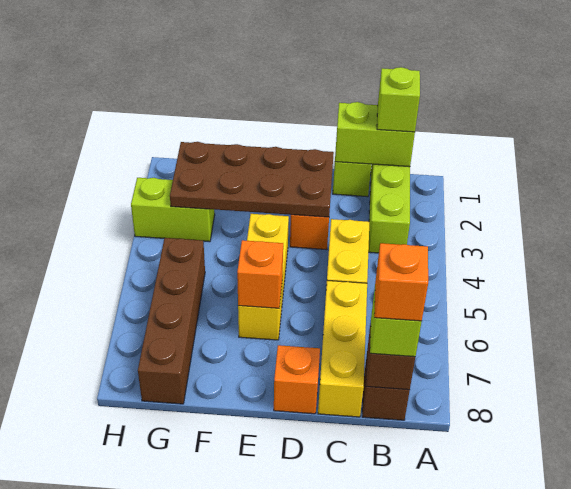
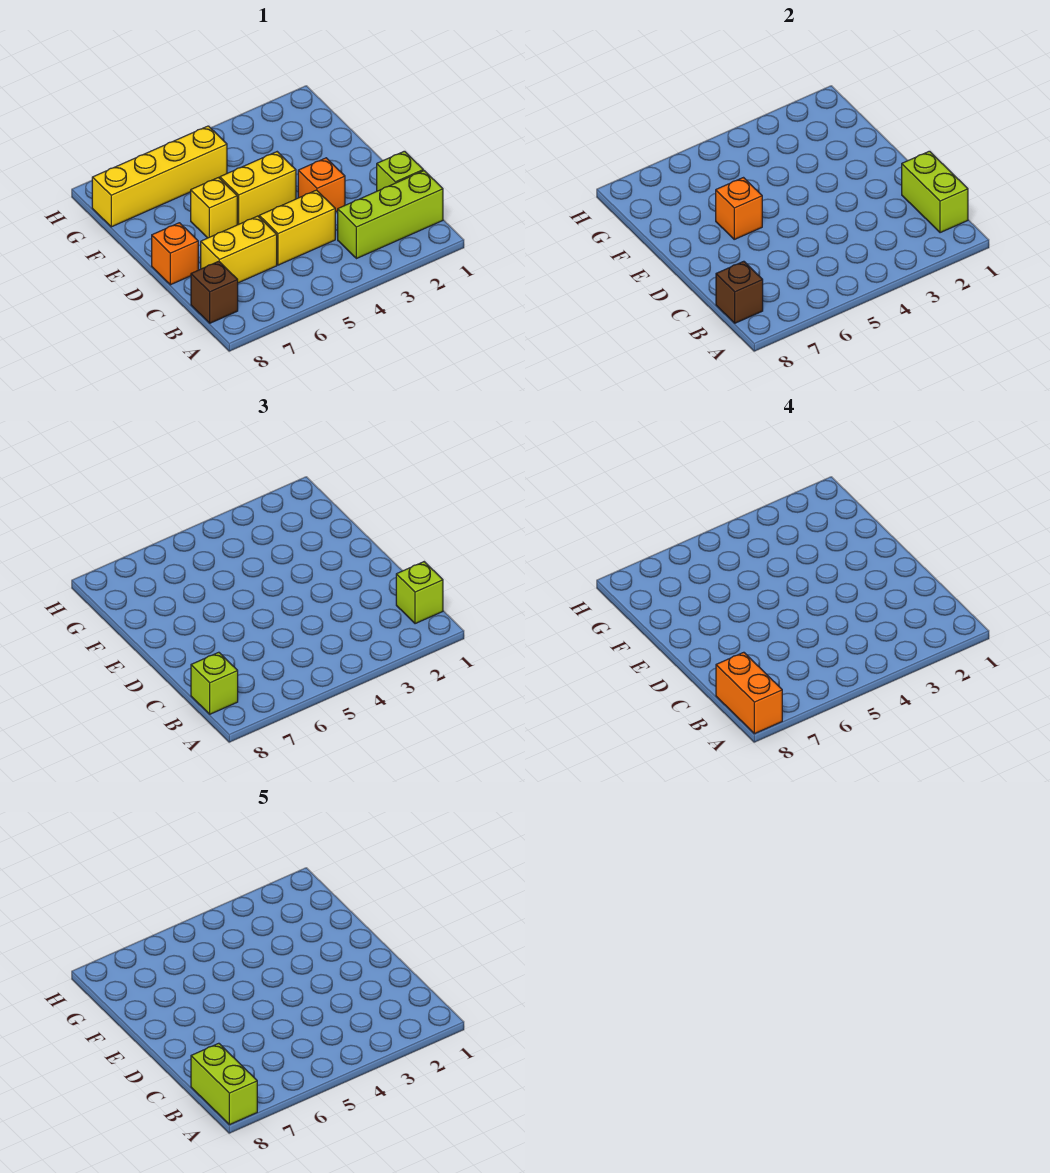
orange brick B8 level 4 -> orange brick A8:B8 level 4
yellow brick C6:C8 level 1 -> yellow brick C6:C7 level 1
brown plate D2:G3 level 2 -> none
lime brick G3:H3 level 1 -> lime brick A8:B8 level 5
brown brick G5:G8 level 1 -> yellow brick G5:G8 level 1

